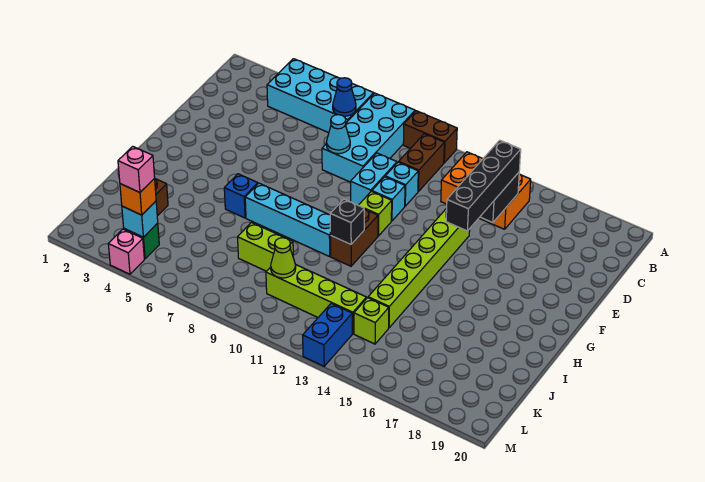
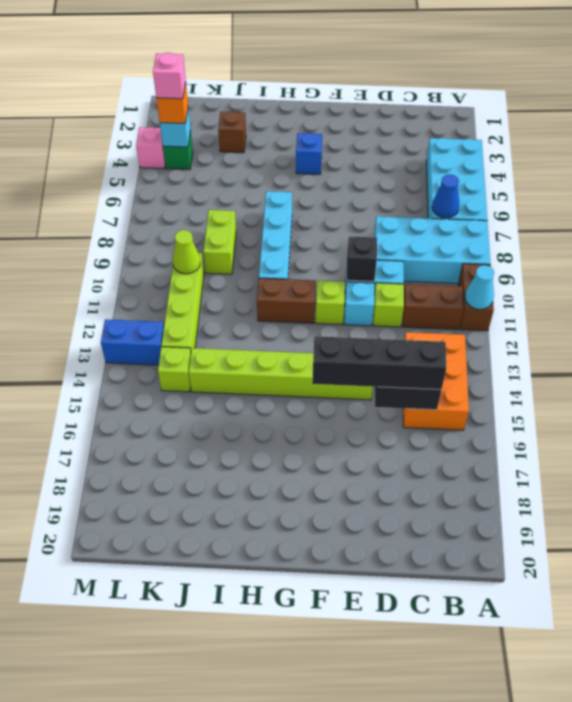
cyan cone D8 level 2 -> cyan cone A11 level 2
cyan brick D11 level 1 -> lime brick D11 level 1
blue brick H6 level 1 -> blue brick G4 level 1
black brick H11 level 2 -> black brick E10 level 2

